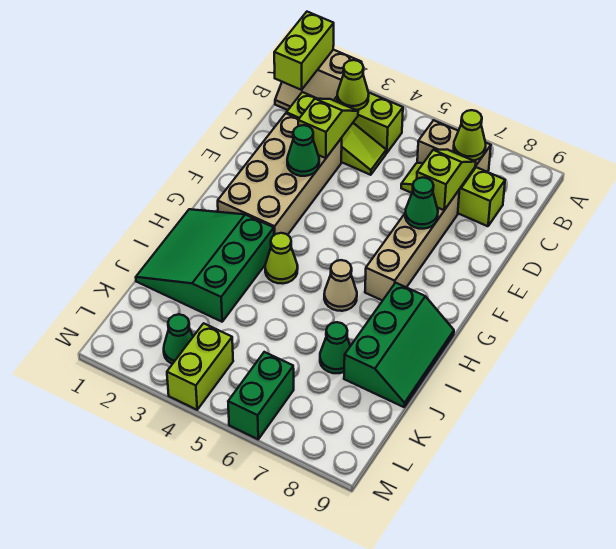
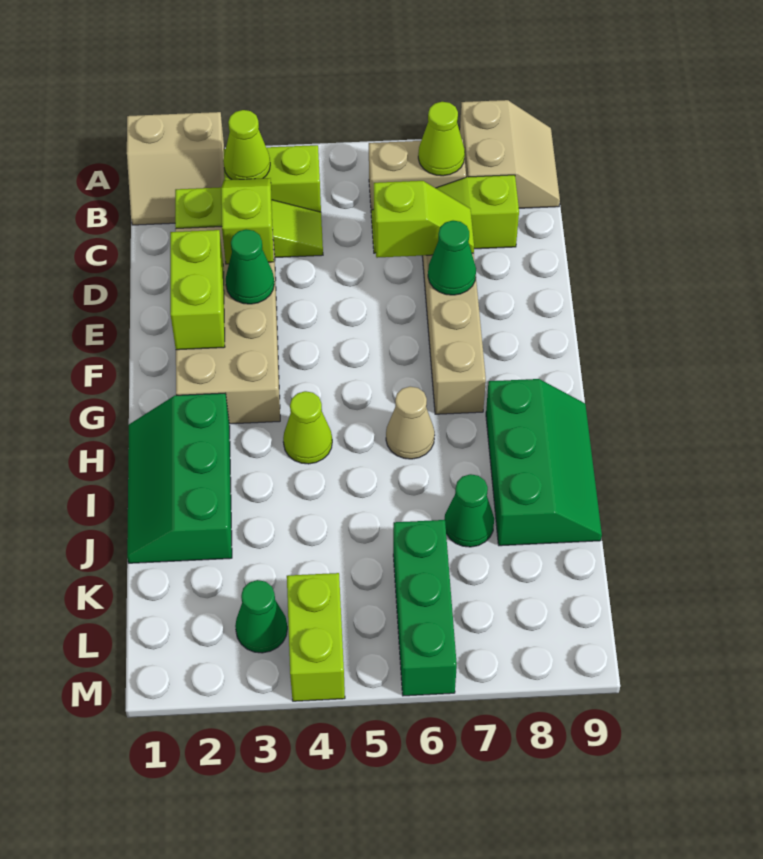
lime brick A1:B1 level 2 -> lime brick E2:F2 level 2
none -> tan slope A8:B9 level 1 top 8
lime slope C7:D7 level 2 top D -> lime slope D6:D7 level 2 top 6
green slope H1:J3 level 1 top 3 -> green slope H1:J2 level 1 top 2
green brick L6:M6 level 1 -> green brick K6:M6 level 1

